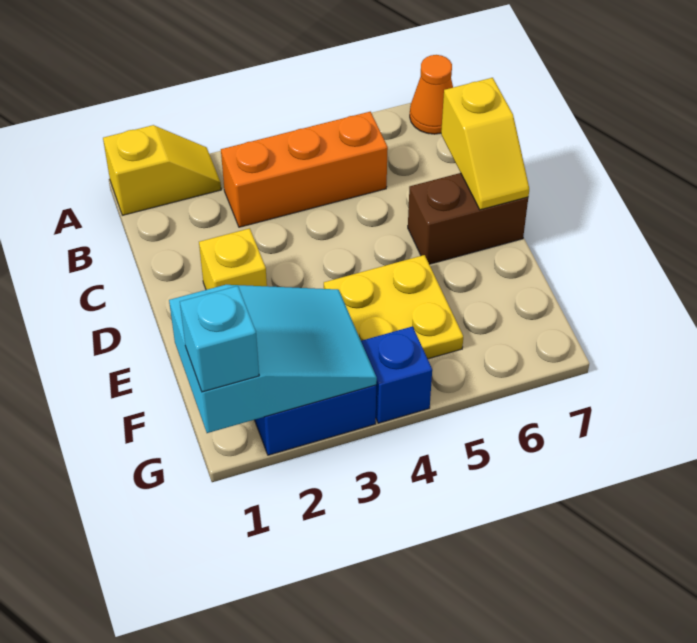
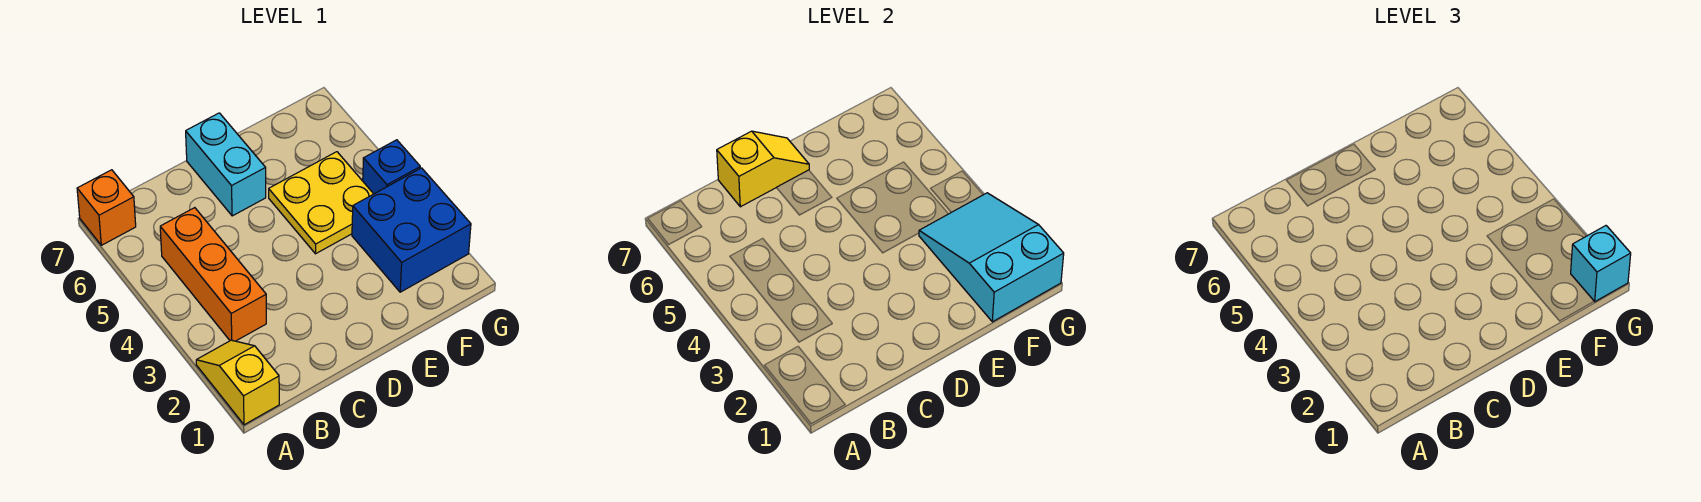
orange cone A7 level 1 -> orange brick A7 level 1
yellow brick D2 level 1 -> none
brown brick D6:D7 level 1 -> cyan brick D6:D7 level 1

